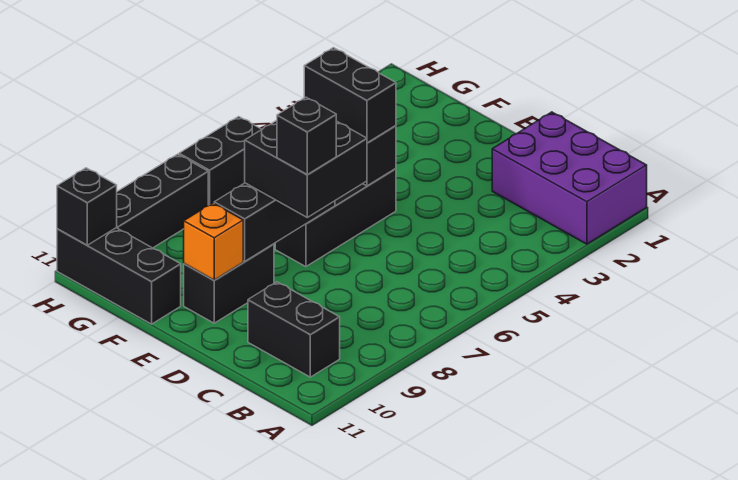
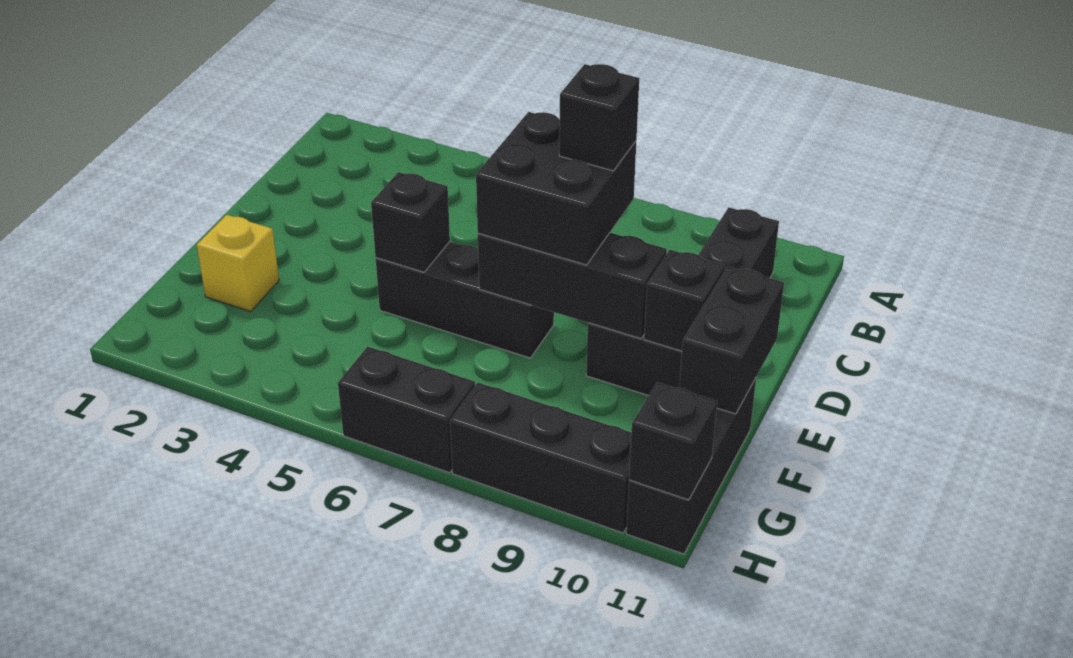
purple brick A1:C2 level 1 -> none
black brick E5:F5 level 3 -> black brick E11:F11 level 2
orange brick E10 level 2 -> black brick E10 level 2
none -> yellow brick F2 level 1

